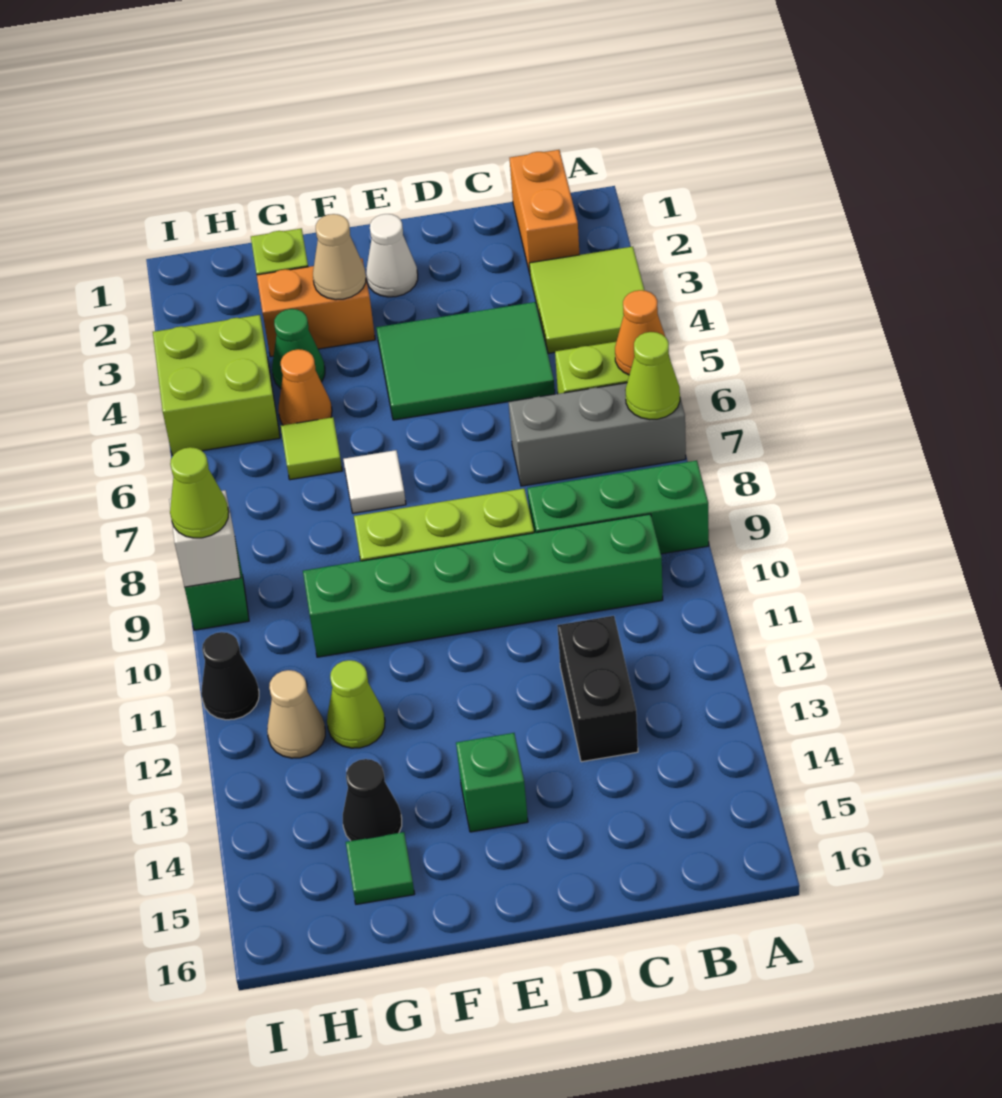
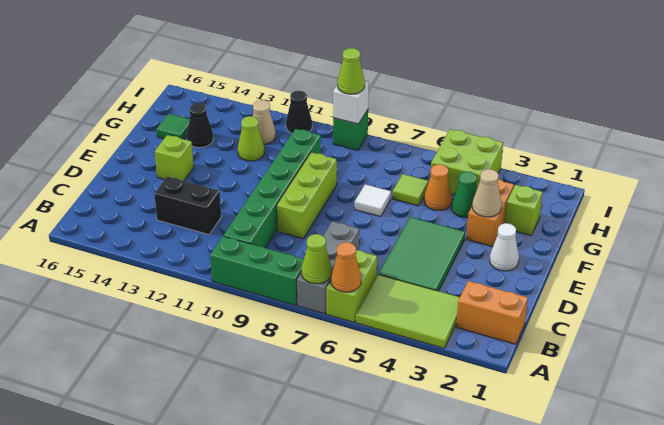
lime tile A3:B4 level 1 -> lime tile A3:B5 level 1
green brick A9:C9 level 1 -> green brick A8:A10 level 1
green brick E14 level 1 -> lime brick E14 level 1

